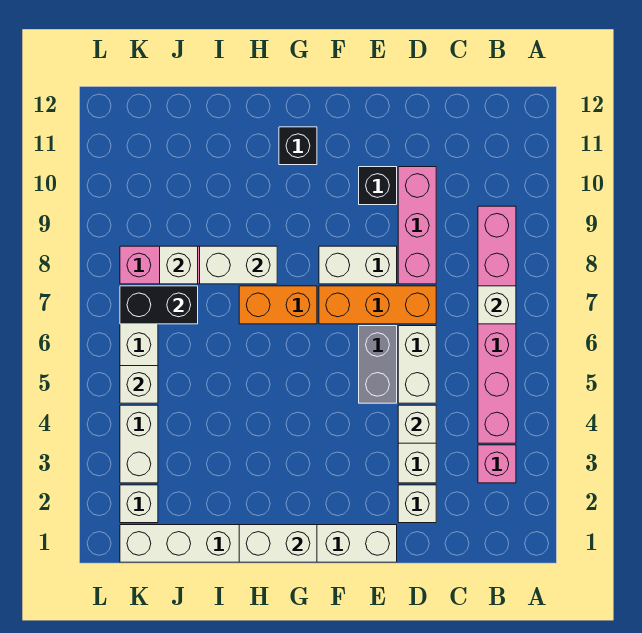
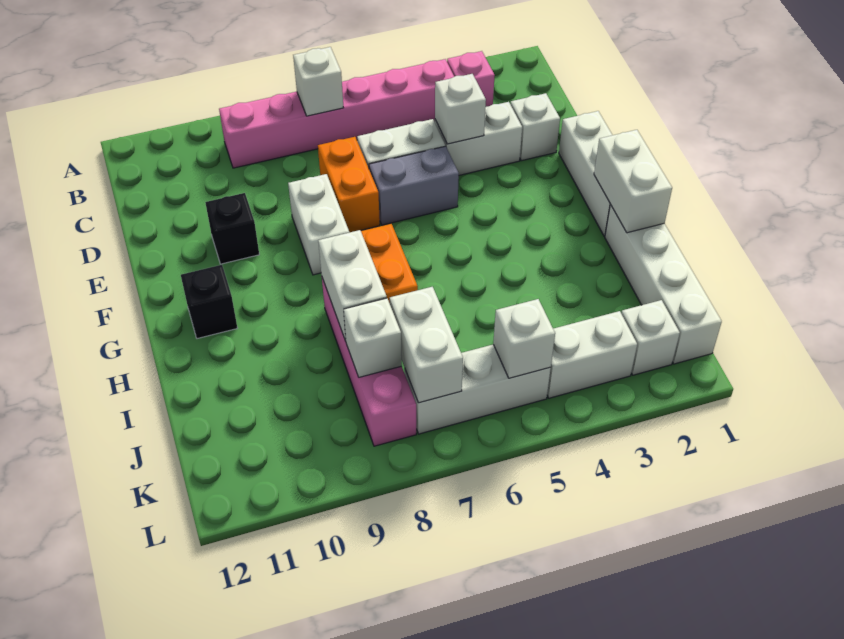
orange brick D7:F7 level 1 -> orange brick D7:E7 level 1
pink brick D8:D10 level 1 -> none
black brick J7:K7 level 2 -> white brick J7:K7 level 2

